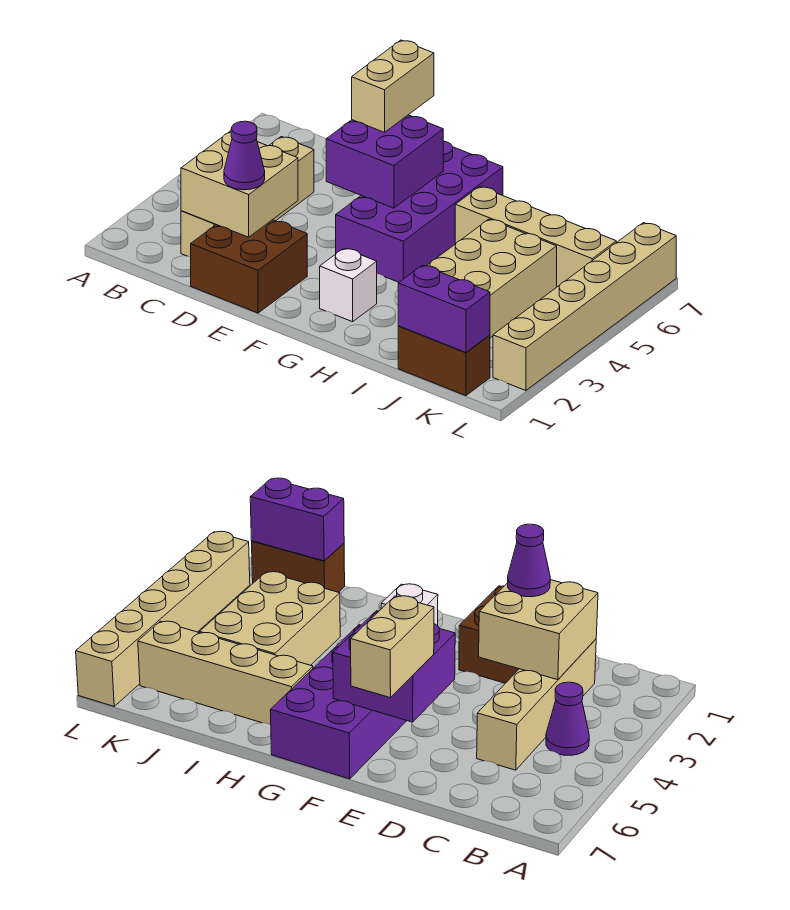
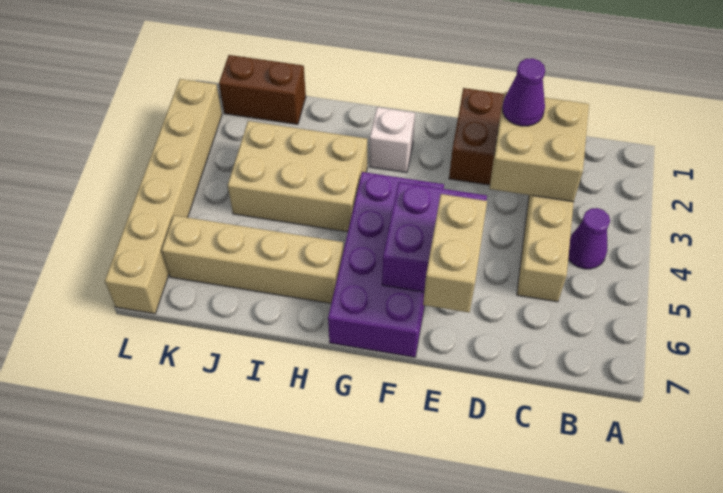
tan brick I3:J5 level 1 -> tan brick H3:J4 level 1
purple brick J1:K1 level 2 -> none

